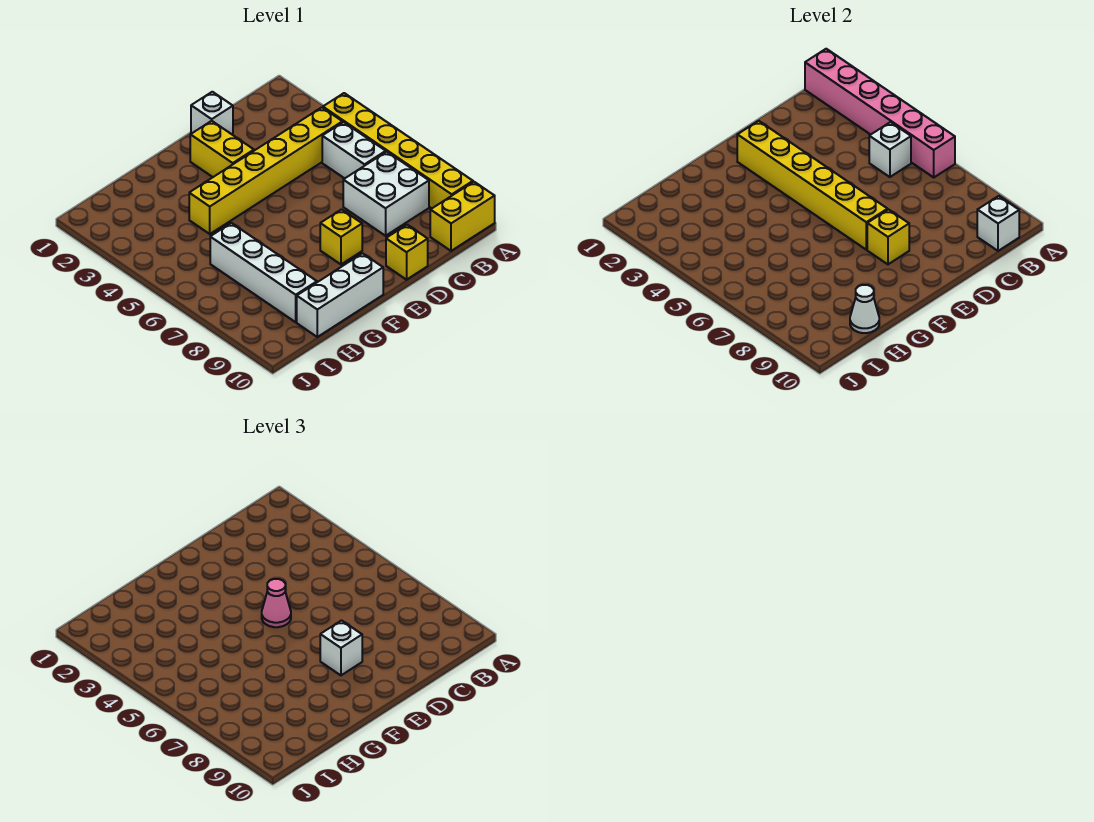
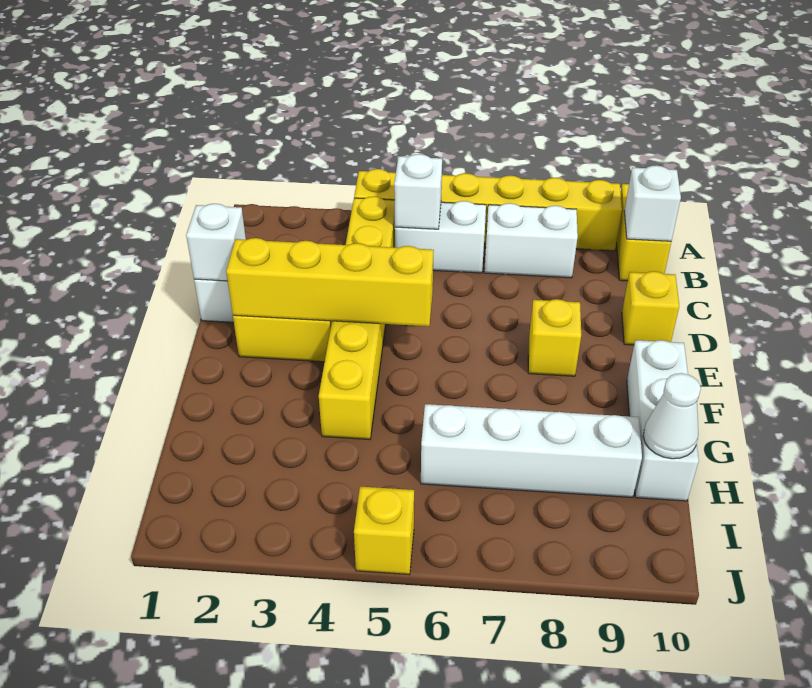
pink brick A1:A6 level 2 -> none
white brick B7:C8 level 1 -> white brick B7:B8 level 1
yellow brick E2:E7 level 2 -> yellow brick E2:E5 level 2
pink cone E5 level 3 -> none
yellow brick E8 level 2 -> yellow brick J5 level 1
white brick E8 level 3 -> white brick D1 level 2

